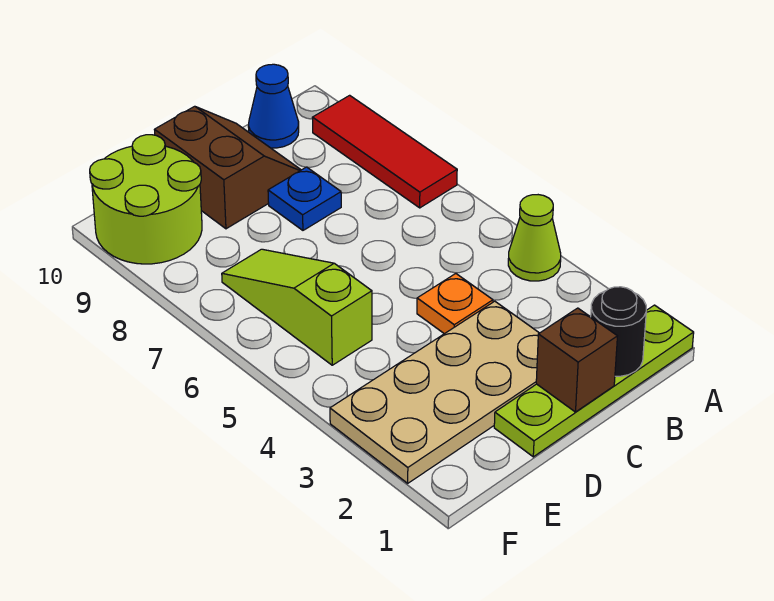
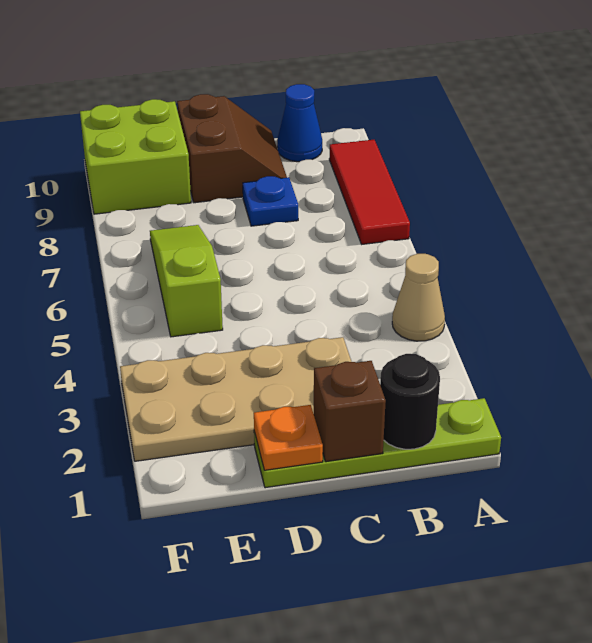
lime cone A4 level 1 -> tan cone A4 level 1
orange plate C4 level 1 -> orange plate D1 level 2
lime round brick E9:F10 level 1 -> lime brick E9:F10 level 1

